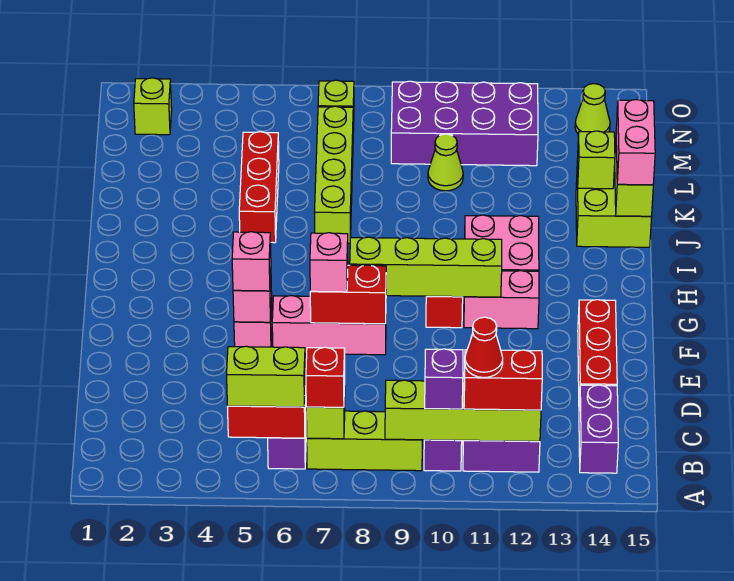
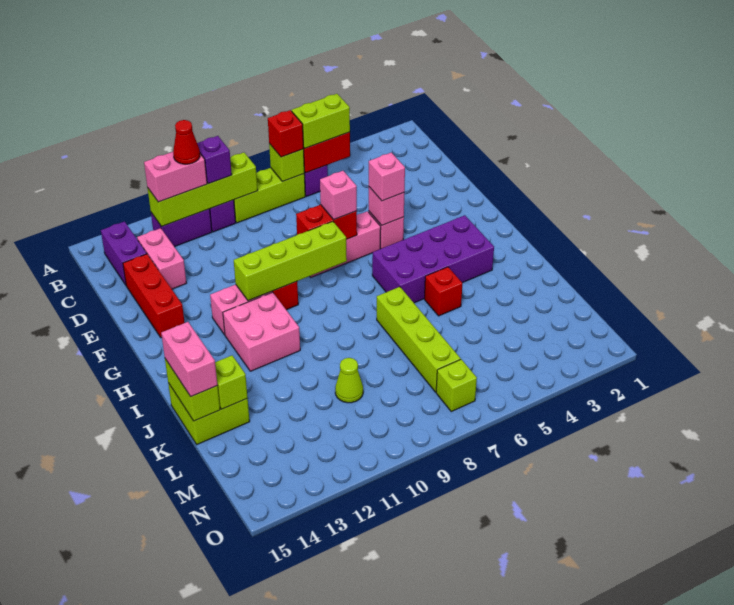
red brick B11:B12 level 3 -> pink brick B11:B12 level 3
none -> pink brick C13:D13 level 1
red brick J5:L5 level 1 -> red brick J5 level 1
purple brick M9:N12 level 1 -> purple brick H3:I6 level 1
lime brick N2 level 1 -> none
lime cone N14 level 1 -> none

